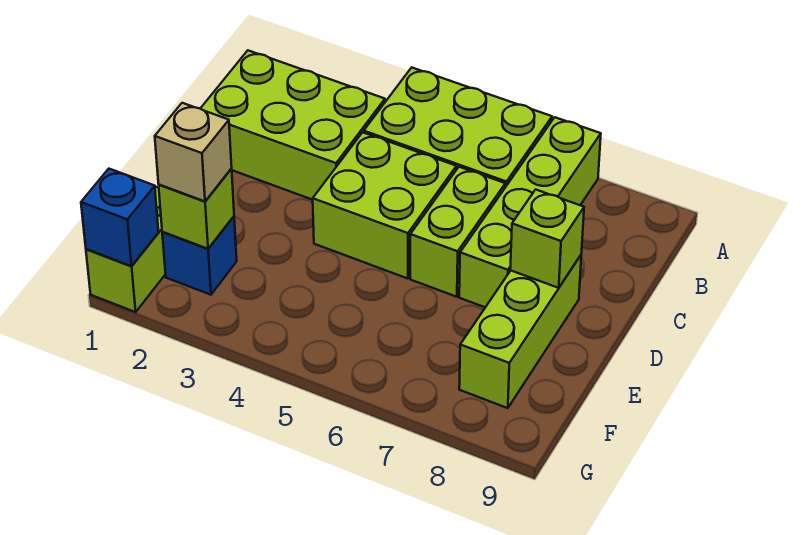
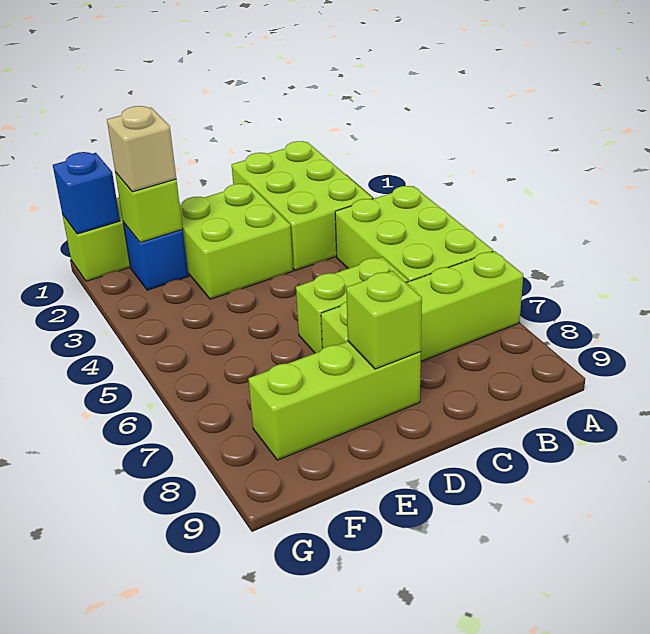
lime brick C4:D5 level 1 -> lime brick D2:E3 level 1

